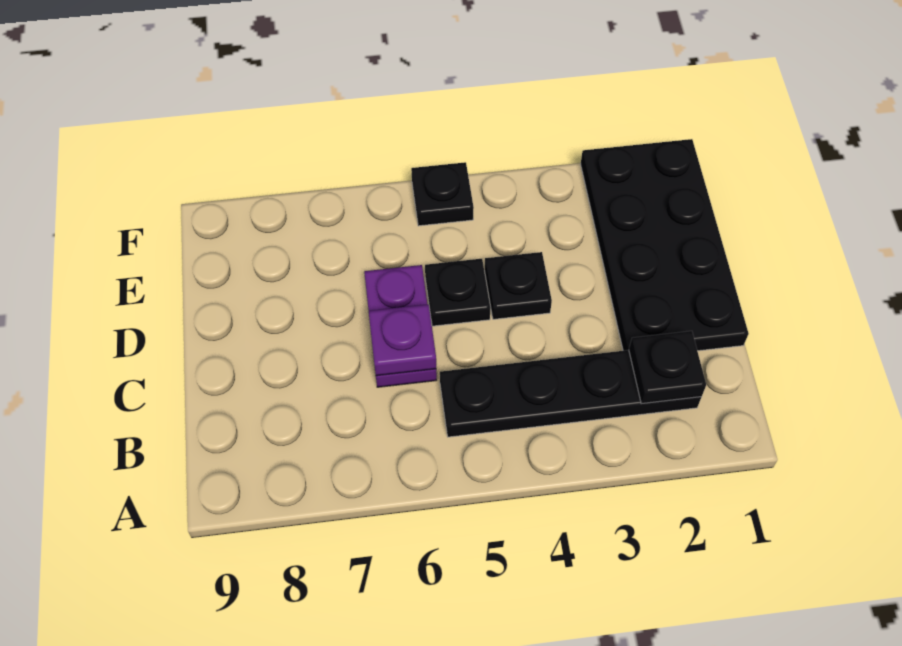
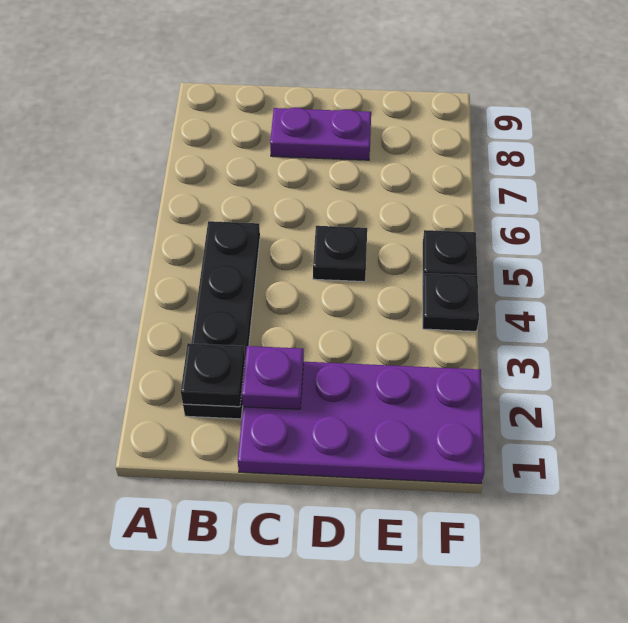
black plate C1:F2 level 1 -> purple plate C1:F2 level 1
purple plate C6:D6 level 1 -> purple plate C8:D8 level 1
purple plate C6 level 2 -> purple plate C2 level 2
black plate D4 level 1 -> black plate F4 level 1

